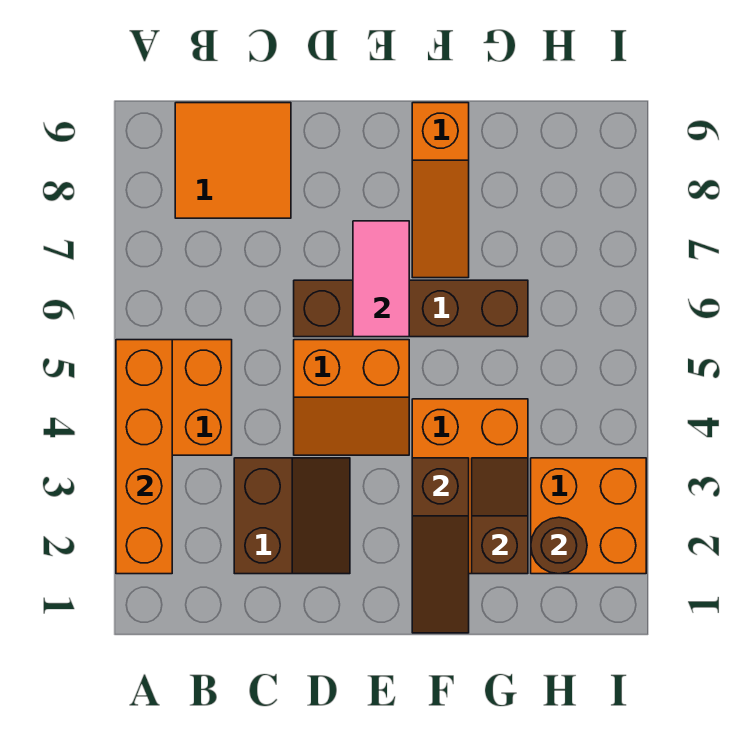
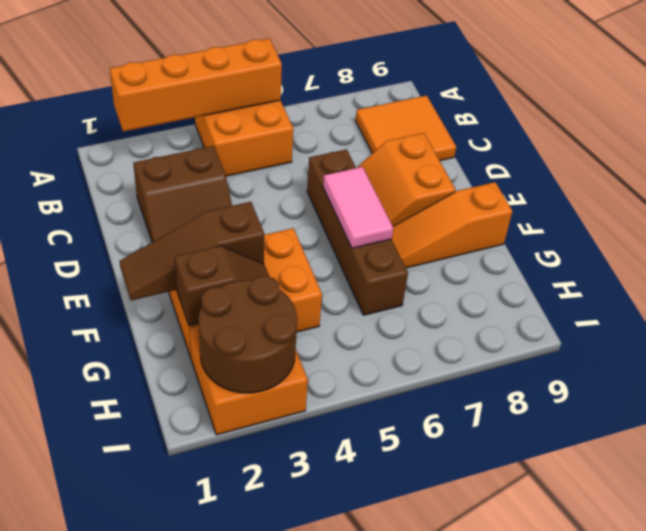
orange slope D4:E5 level 1 top 5 -> orange slope D7:E8 level 1 top 8
pink tile E6:E7 level 2 -> pink tile E6:F6 level 2
brown round brick H2 level 2 -> brown round brick H2:I3 level 2

